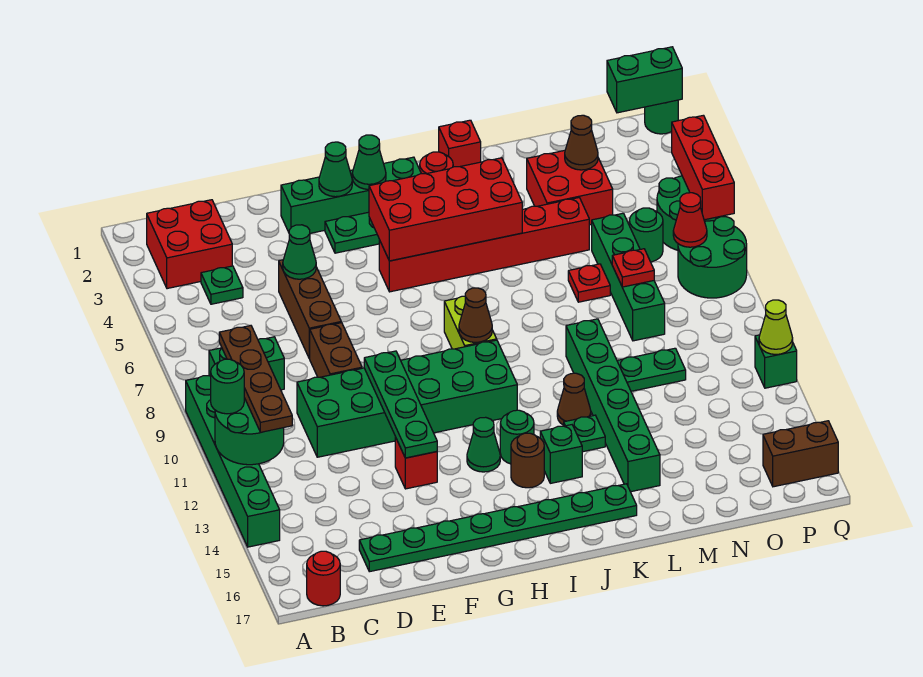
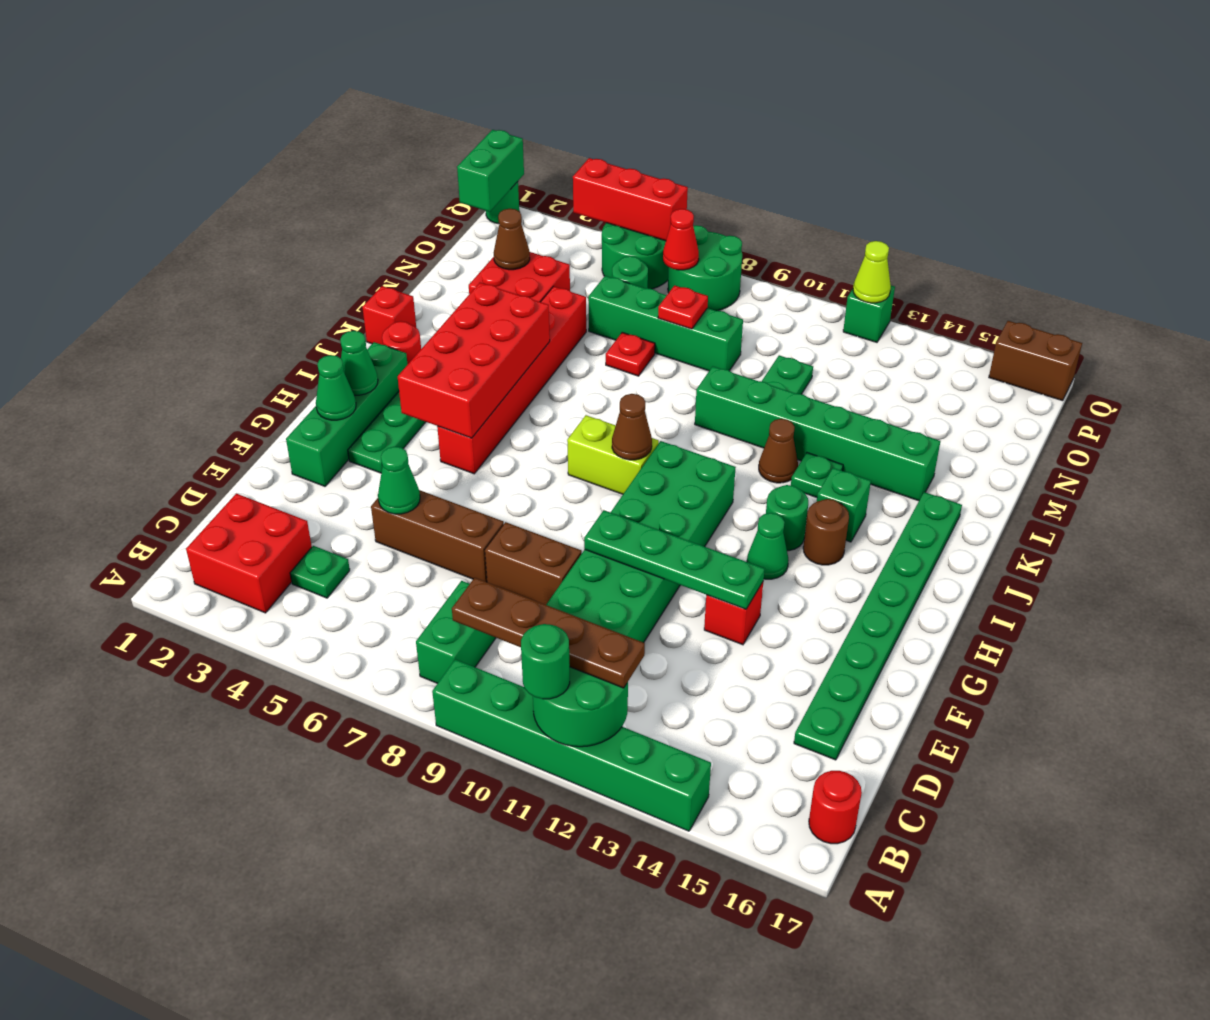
brown brick P16:Q16 level 1 -> brown brick Q16:Q17 level 1

